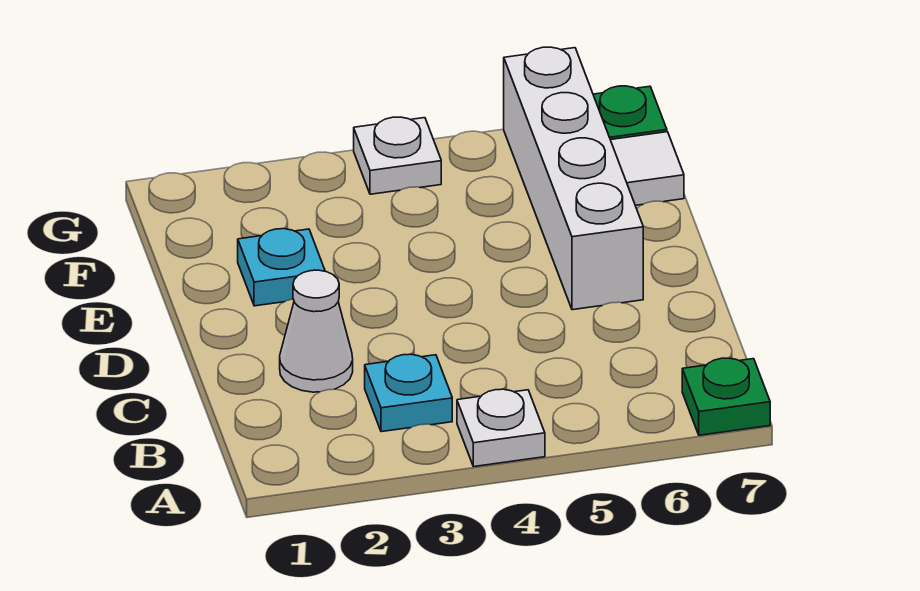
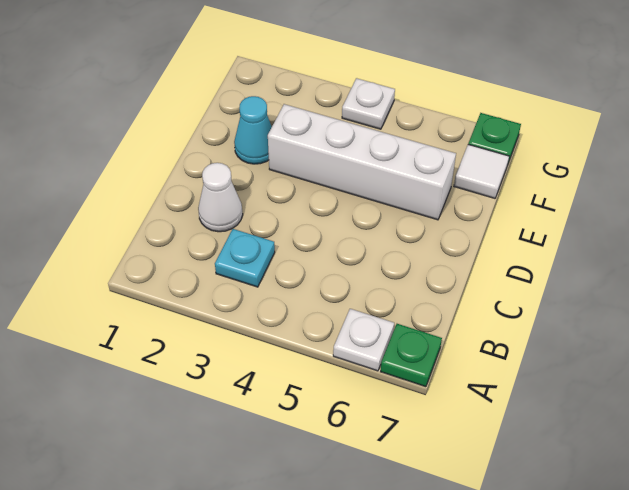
white plate A4 level 1 -> white plate A6 level 1
white brick D6:G6 level 1 -> white brick E3:E6 level 1
cyan plate E2 level 1 -> cyan cone E2 level 1

